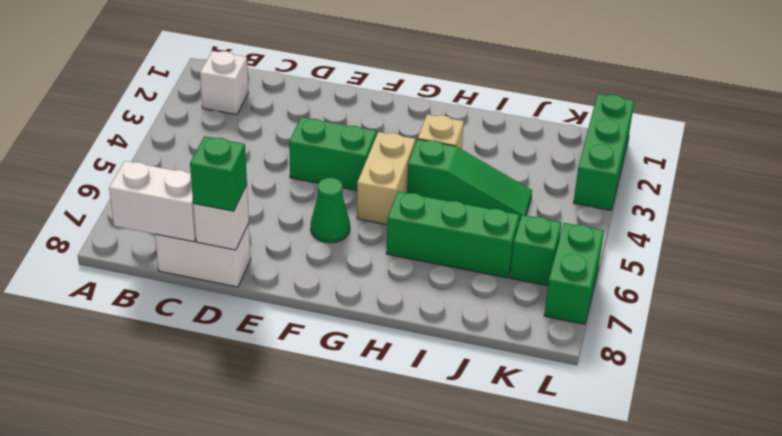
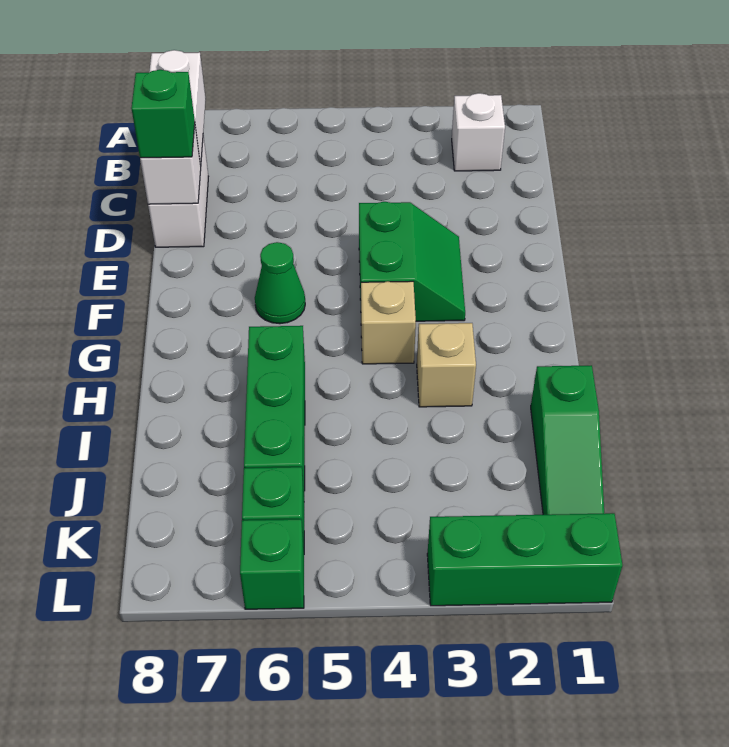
tan brick G4:G5 level 1 -> tan brick G4 level 1
green slope H4:J4 level 1 top H -> green slope I1:K1 level 1 top I
green brick L6:L7 level 1 -> green brick L6 level 1

